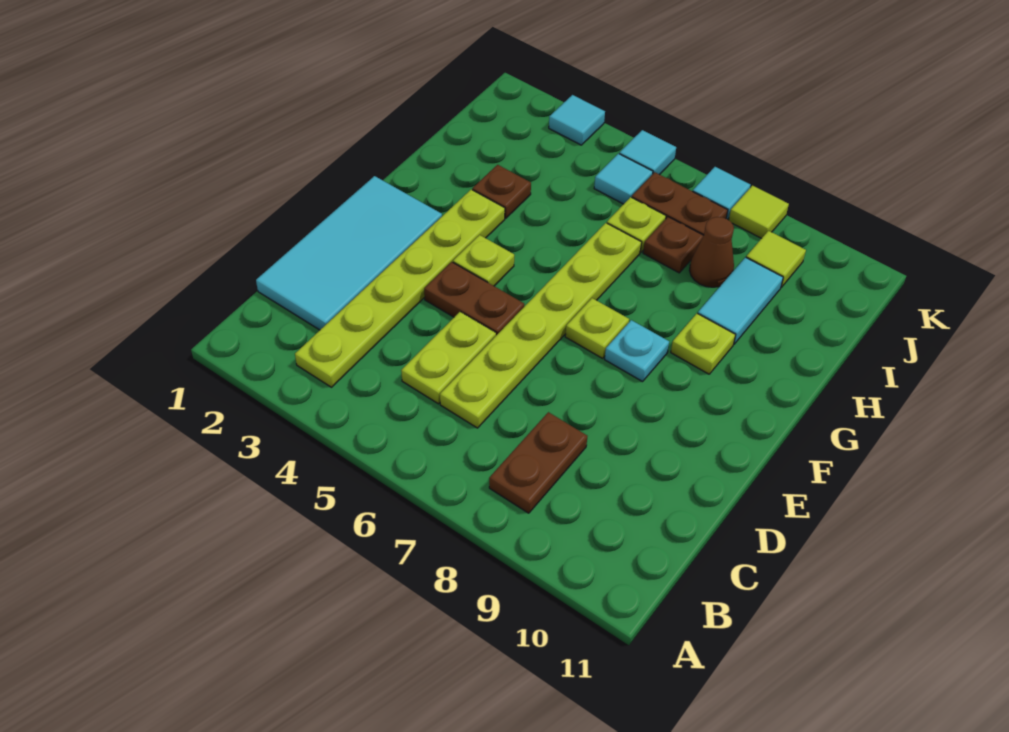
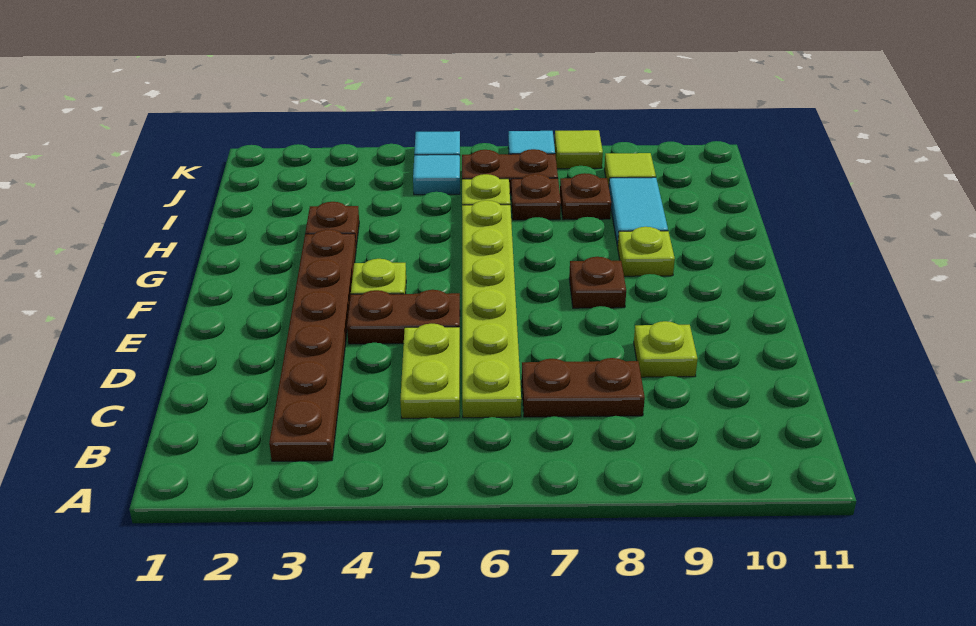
lime plate B3:G3 level 1 -> brown plate B3:G3 level 1
brown plate B8:C8 level 1 -> brown plate C7:C8 level 1
cyan tile C1:F2 level 1 -> none
lime plate F7 level 1 -> lime plate D9 level 1
cyan plate F8 level 1 -> brown plate F8 level 1
brown cone I8 level 1 -> brown plate I8 level 1
cyan tile K3 level 1 -> none

